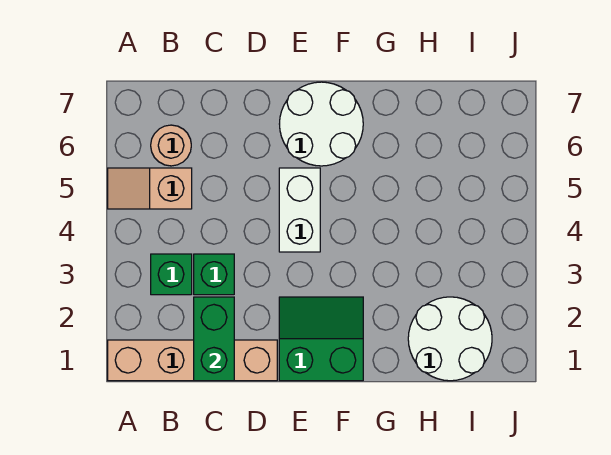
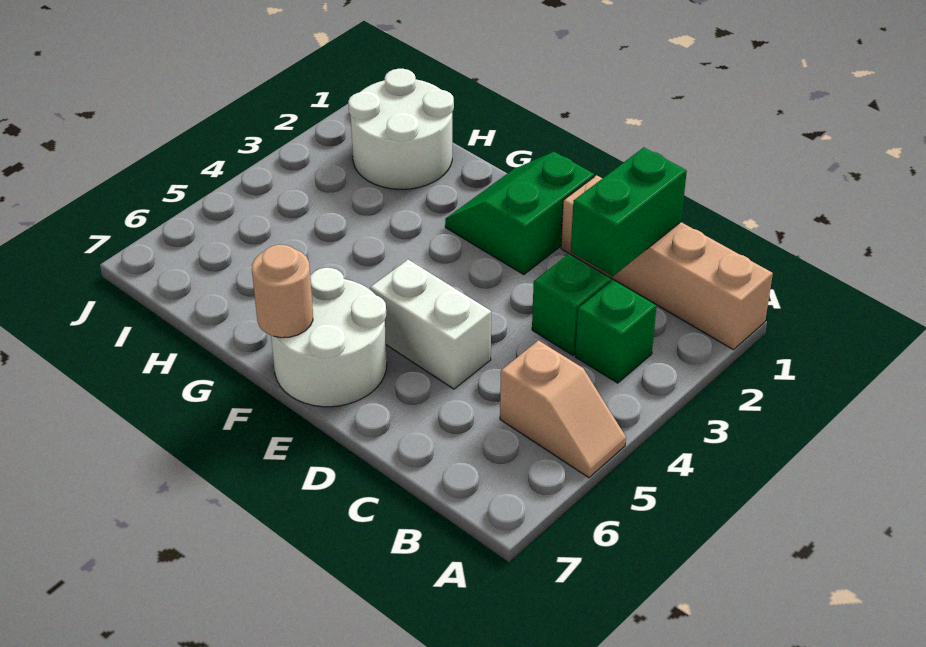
tan round brick B6 level 1 -> tan round brick F7 level 2
green slope E1:F2 level 1 top 1 -> green slope E1:F2 level 1 top E
white brick E4:E5 level 1 -> white brick D5:E5 level 1

